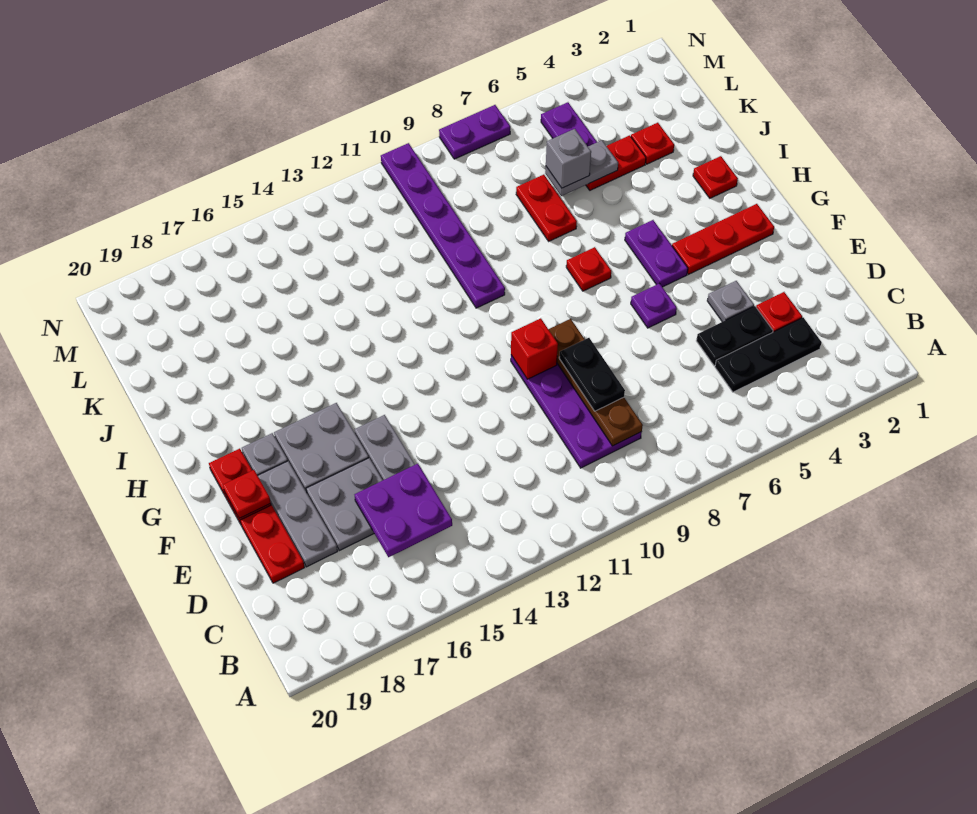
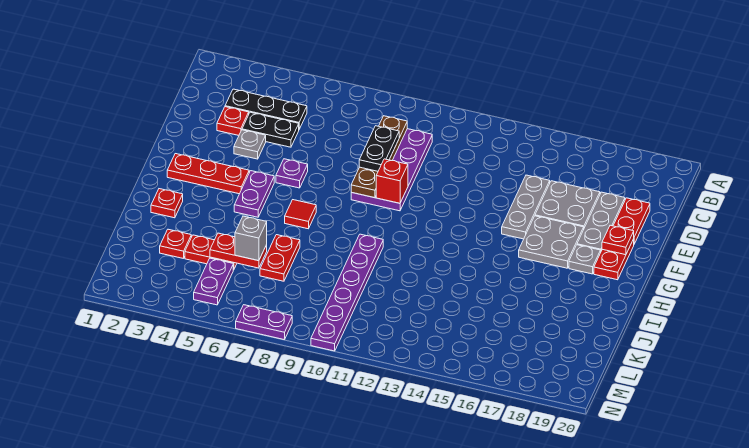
purple plate C15:D16 level 2 -> none
red plate H7 level 1 -> red tile H7 level 1
grey plate K5:K6 level 2 -> red plate K5:K6 level 2

